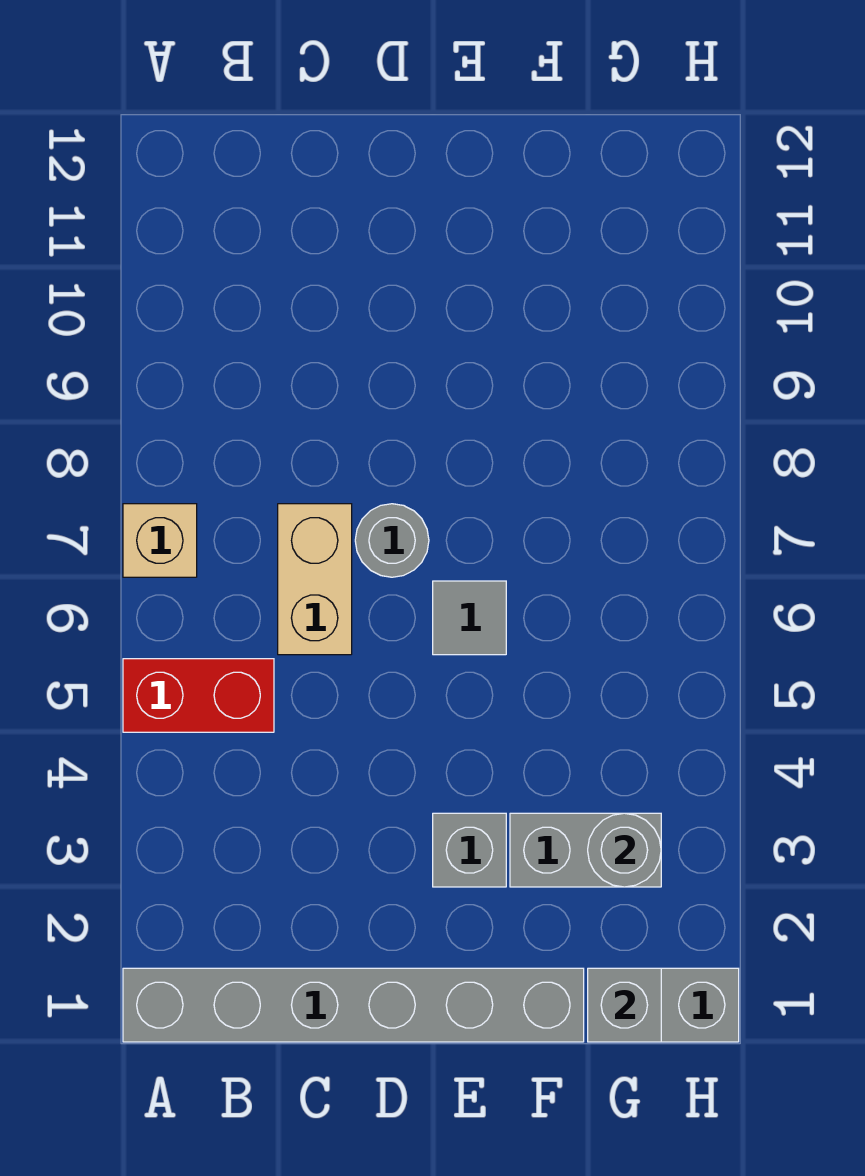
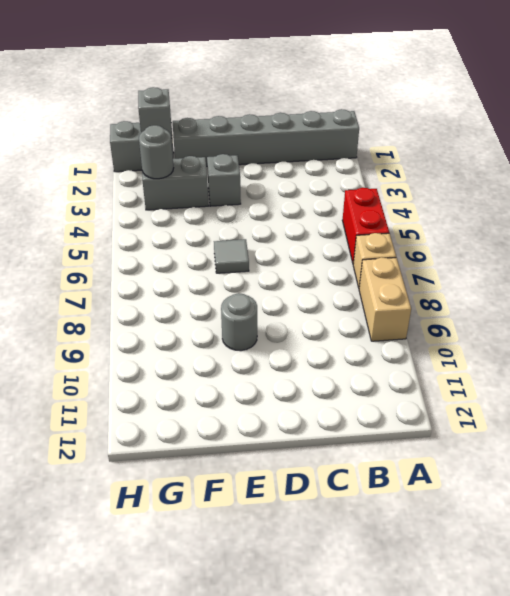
red brick A5:B5 level 1 -> red brick A5:A6 level 1
tan brick C6:C7 level 1 -> tan brick A8:A9 level 1
grey round brick D7 level 1 -> grey round brick E9 level 1

